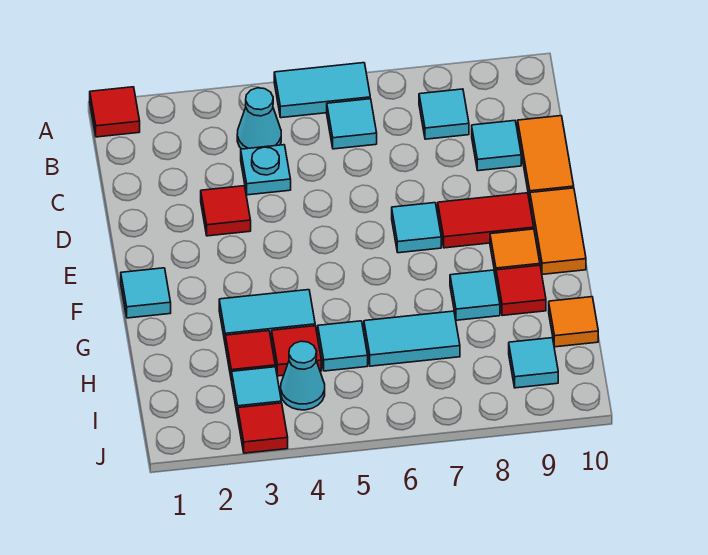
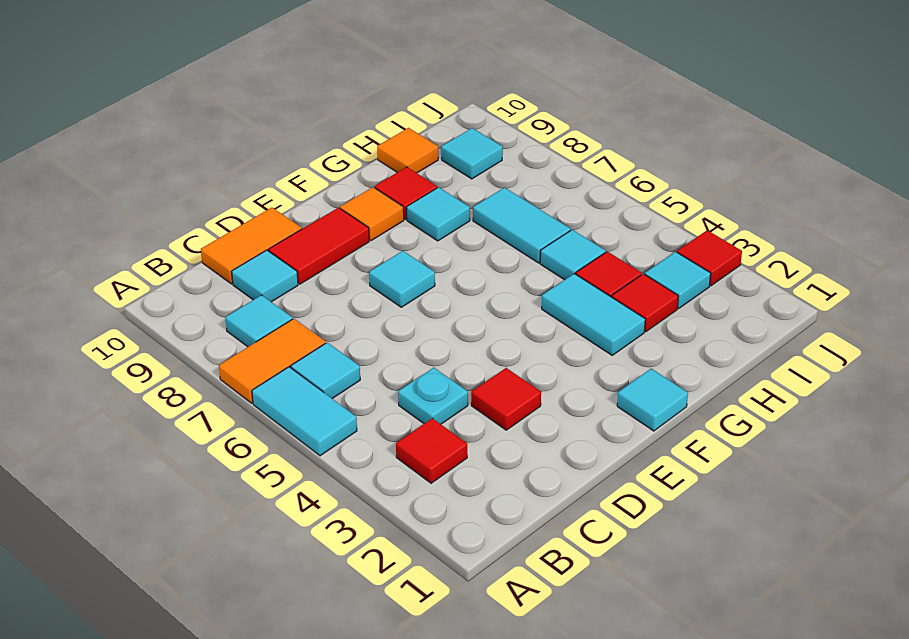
red tile A1 level 1 -> red tile B3 level 1
cyan cone B4 level 1 -> none
red tile E8:E9 level 1 -> red tile D9:E9 level 1
orange tile E10:F10 level 1 -> orange tile A7:B7 level 1
cyan cone I4 level 1 -> none

